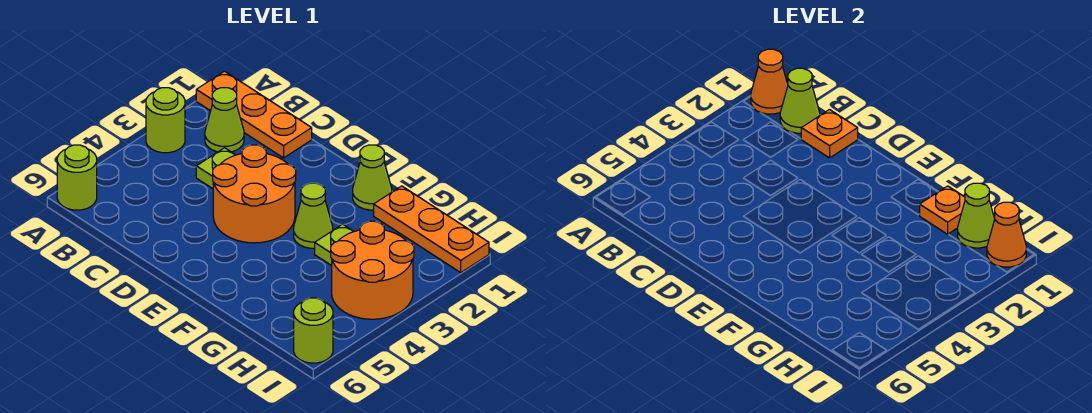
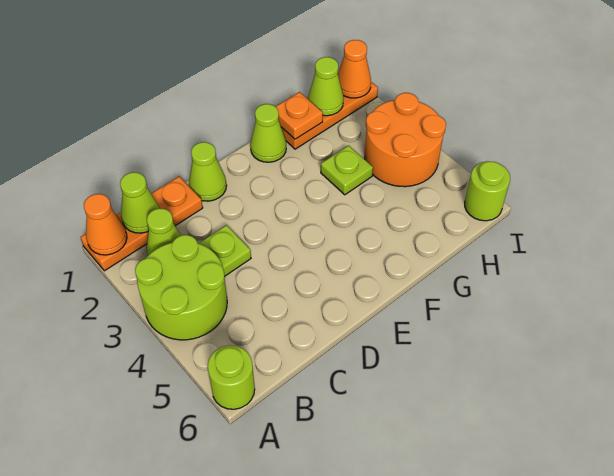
lime round brick A3 level 1 -> lime round brick A3:B4 level 1
orange plate C1 level 2 -> none
orange round brick D3:E4 level 1 -> none
lime cone F3 level 1 -> lime cone D1 level 1

